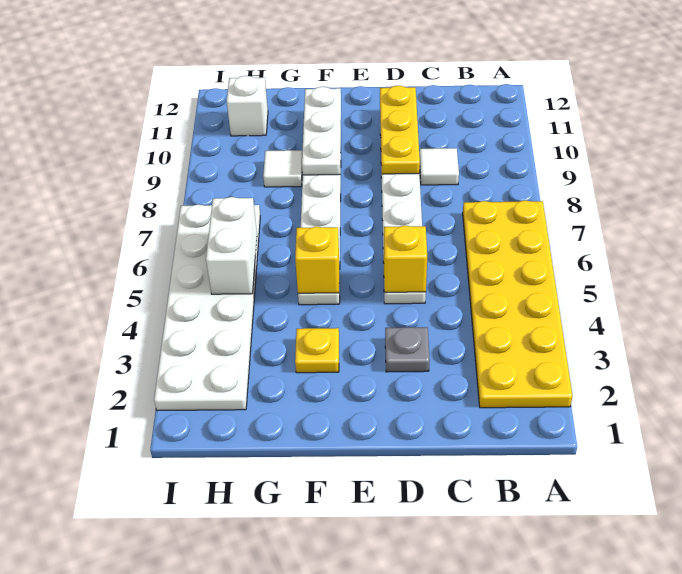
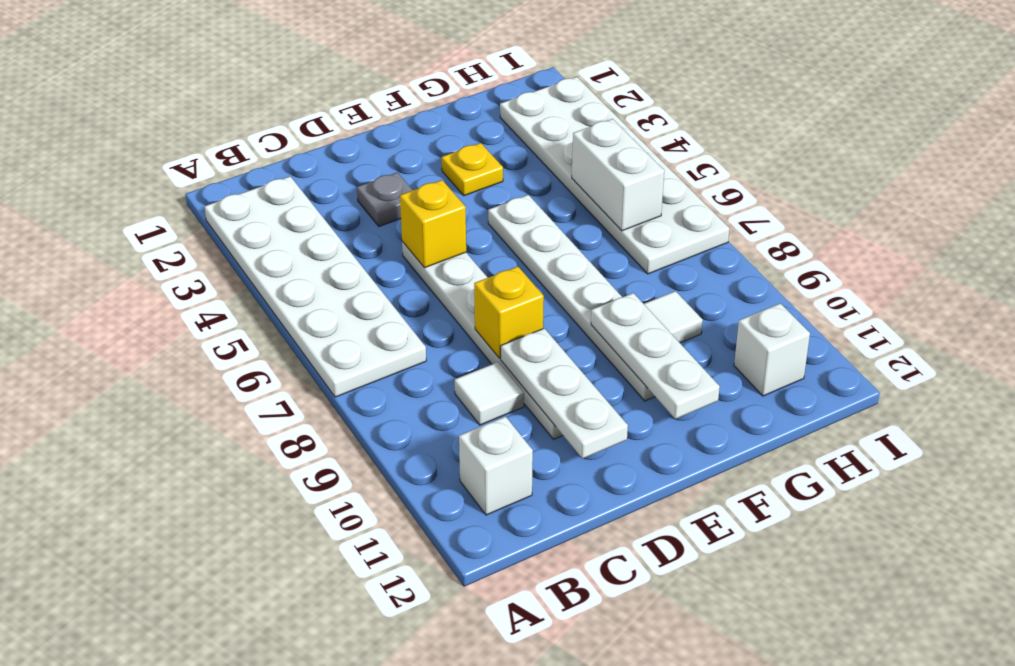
yellow plate A2:B7 level 1 -> white plate A2:B7 level 1
none -> white brick B11 level 1
yellow plate D9:D11 level 2 -> white plate D9:D11 level 2
yellow brick F5 level 2 -> yellow brick D8 level 2

